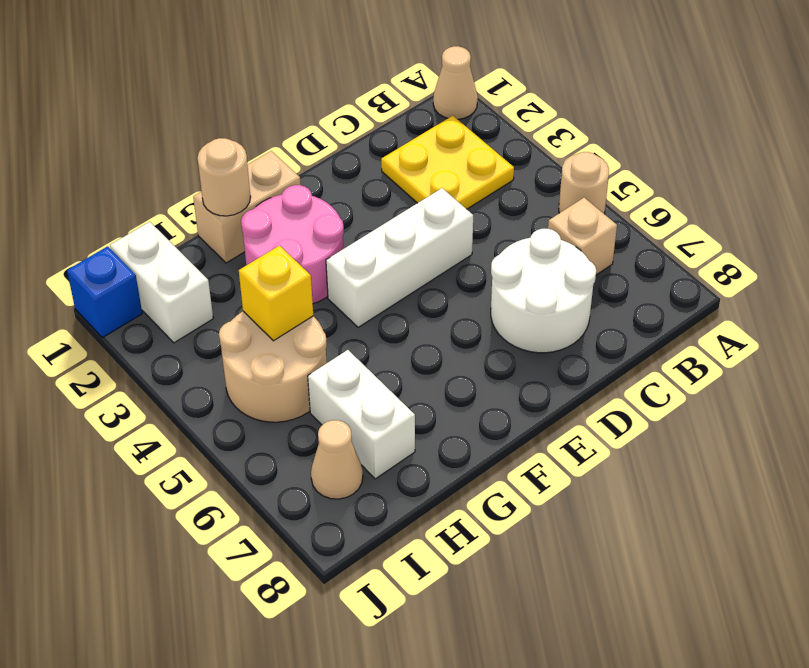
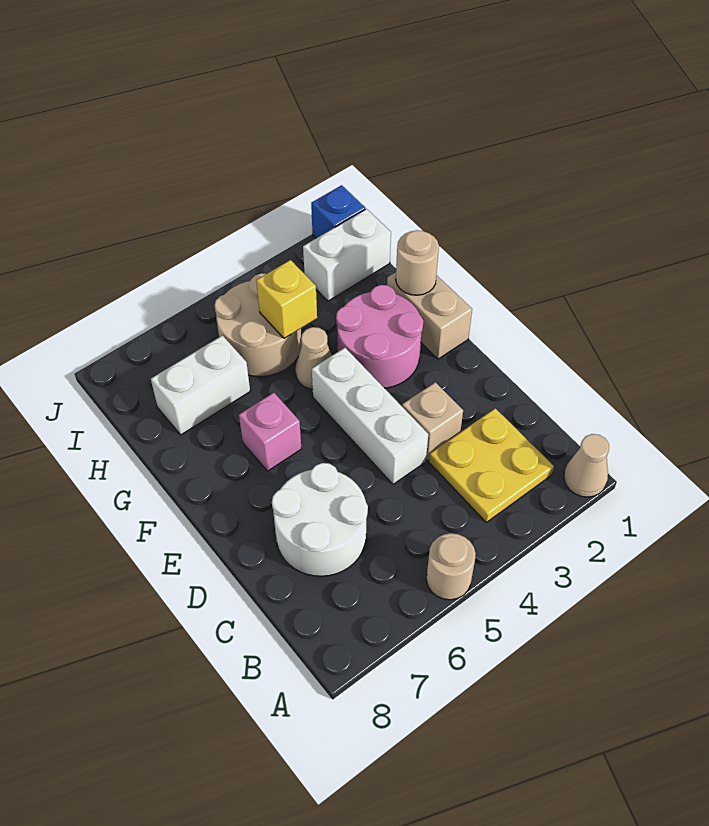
tan brick B6 level 1 -> tan brick D3 level 1
none -> pink brick F6 level 1
tan cone I7 level 1 -> tan cone G4 level 1

